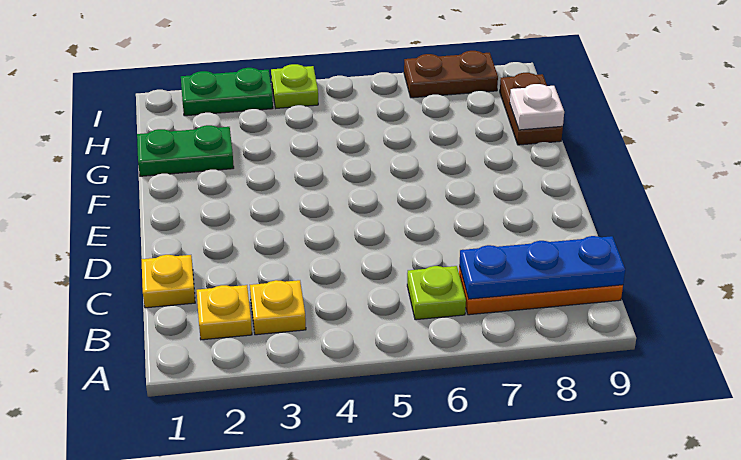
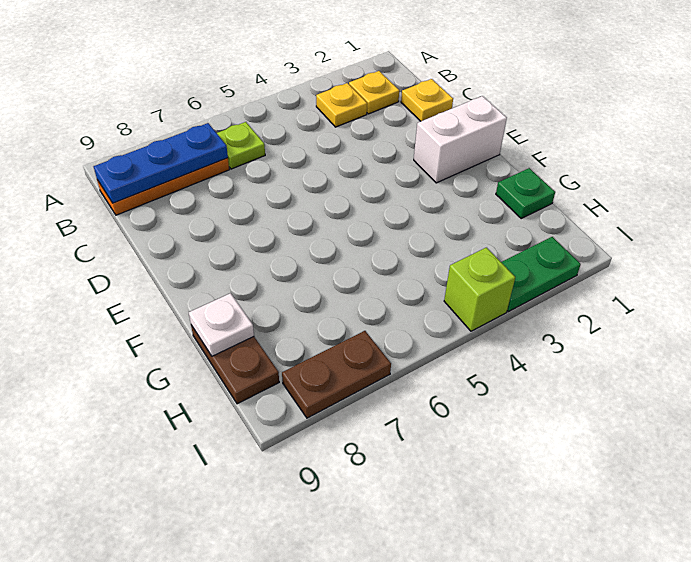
none -> white brick E1:E2 level 1
green plate G1:G2 level 1 -> green plate G1 level 1
lime plate I4 level 1 -> lime brick I4 level 1

